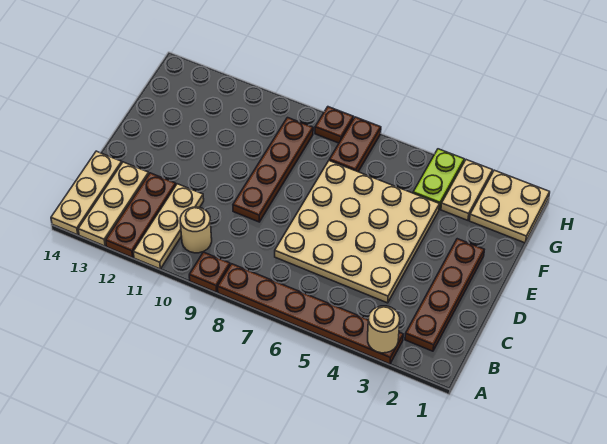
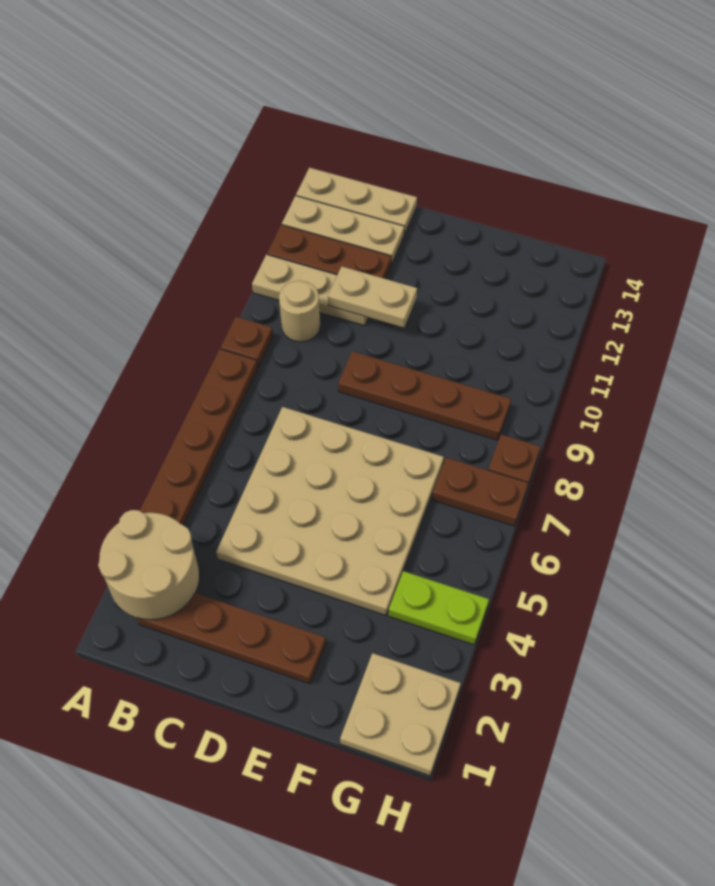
tan round brick A3 level 2 -> tan round brick A2:B3 level 2
tan plate G3:H3 level 1 -> tan plate C11:D11 level 2

